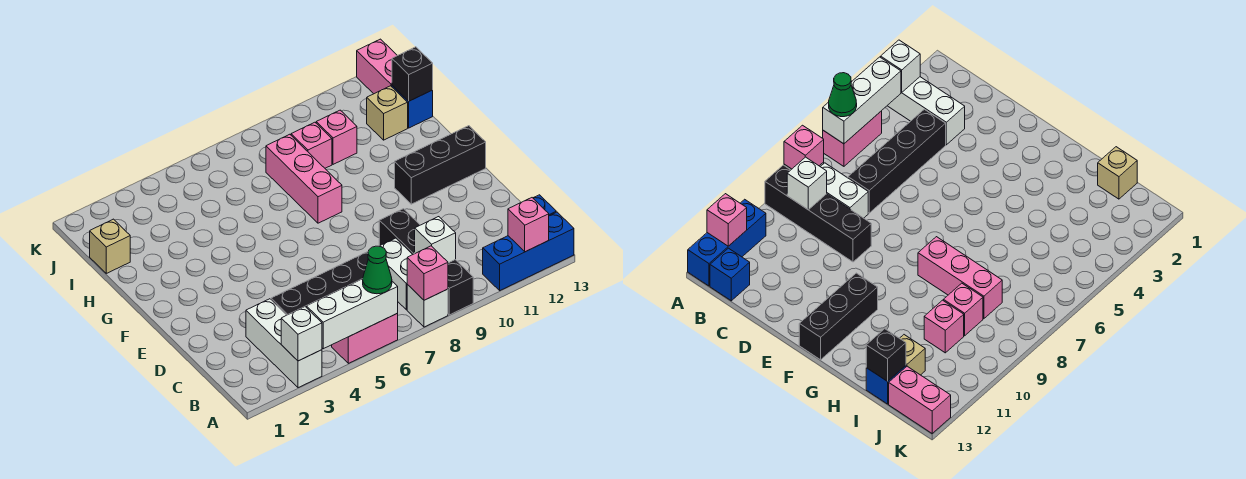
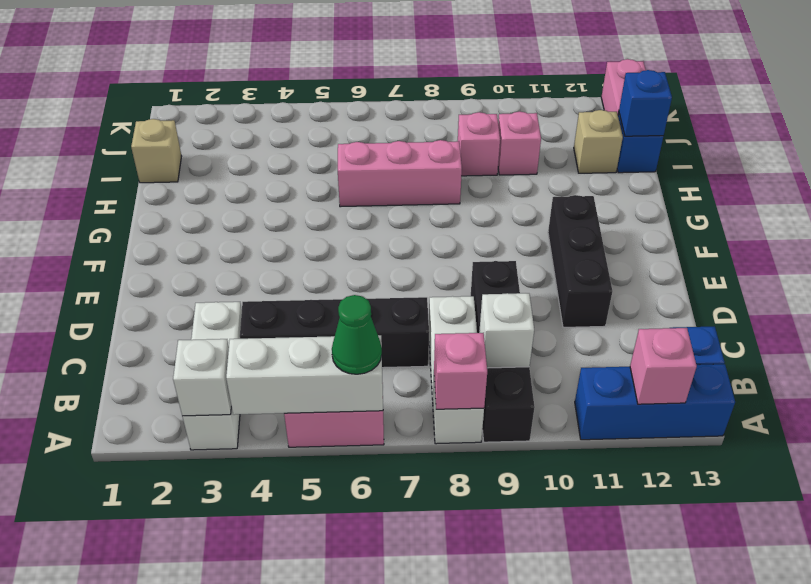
black brick F11:F13 level 1 -> black brick D11:F11 level 1
pink brick G8:I8 level 1 -> pink brick H6:H8 level 1
black brick I13 level 2 -> blue brick I13 level 2

